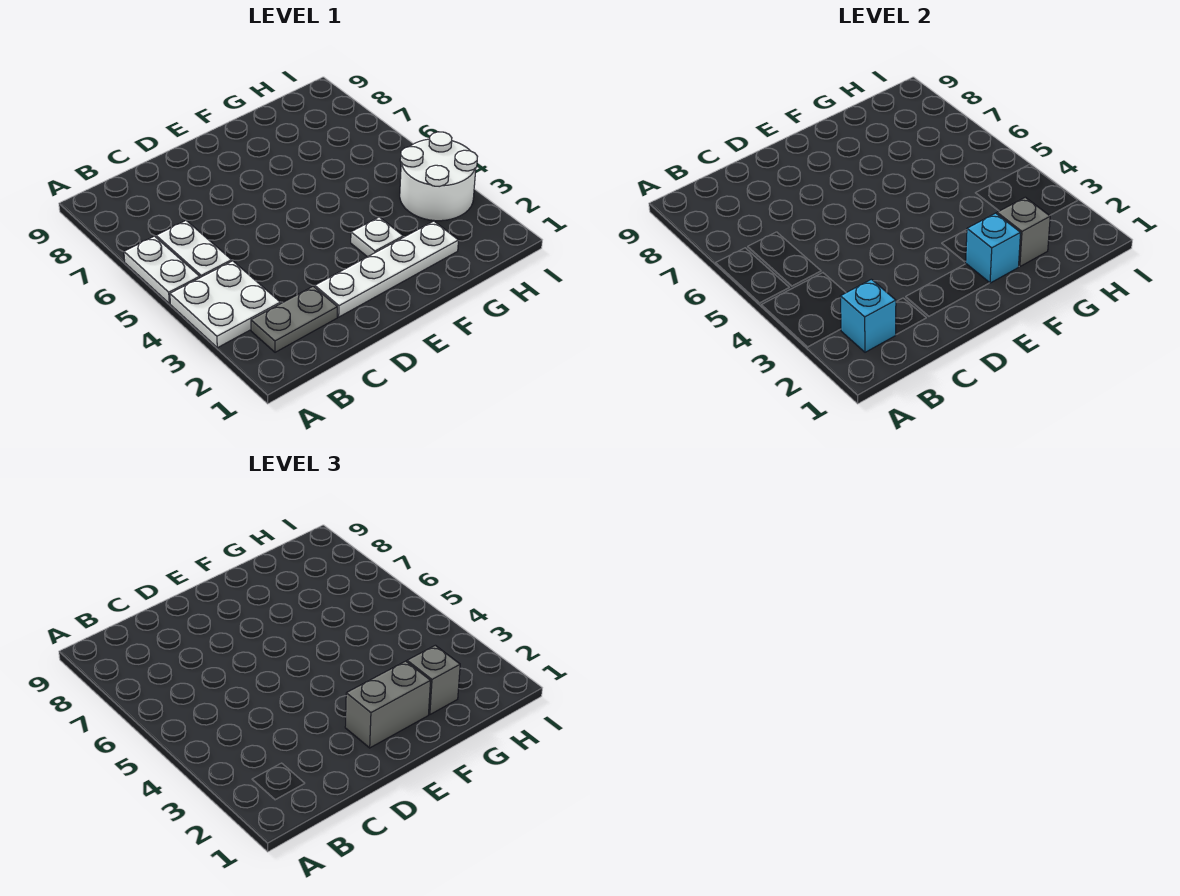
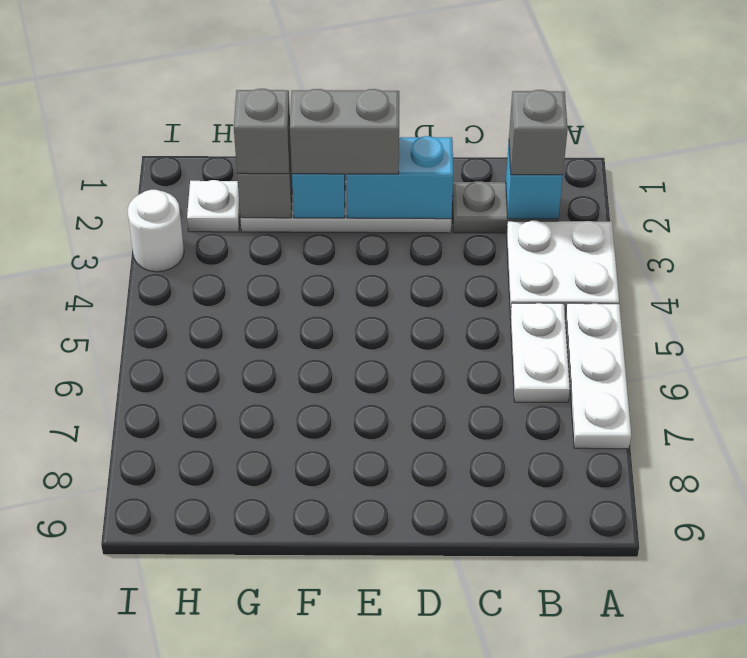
white plate A5:A6 level 1 -> white plate A5:A7 level 1
none -> grey brick B2 level 3
none -> cyan brick D2:E2 level 2
white plate F3 level 1 -> white plate H2 level 1
white round brick H3:I4 level 1 -> white round brick I3 level 1

